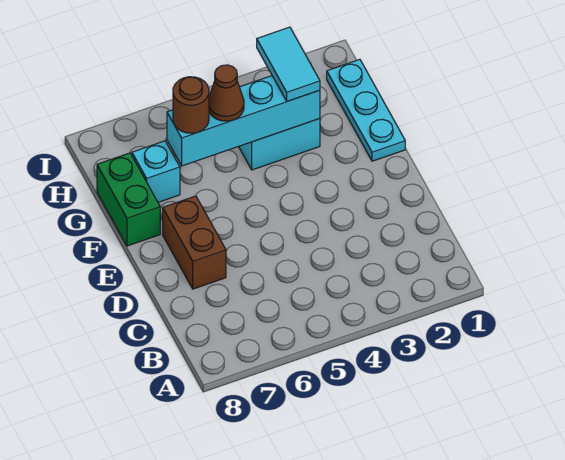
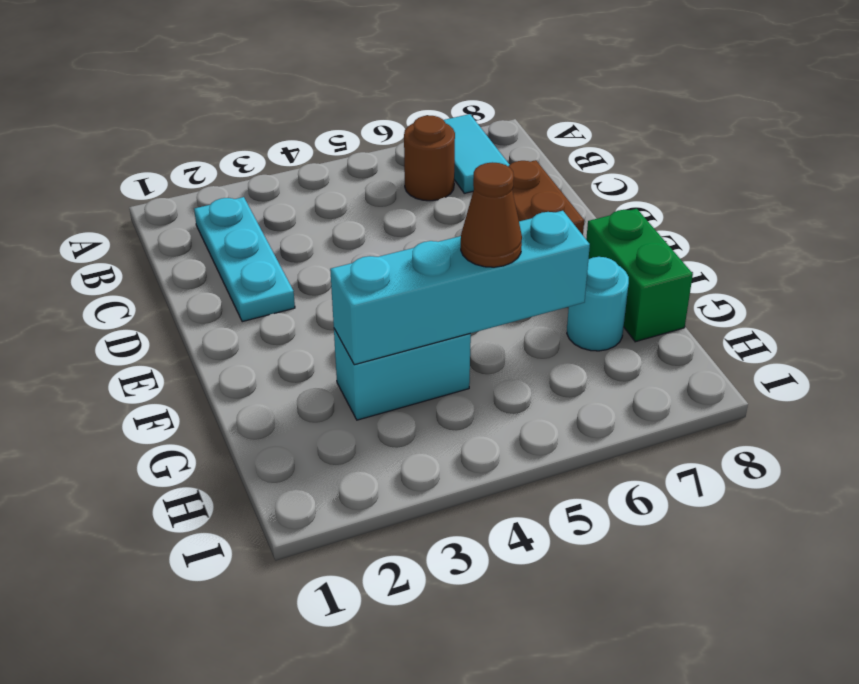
cyan plate F1:H1 level 1 -> cyan plate B2:D2 level 1
cyan tile G3:H3 level 3 -> cyan tile A7:B7 level 1
brown round brick G6 level 3 -> brown round brick B6 level 1
cyan brick G7 level 1 -> cyan round brick G7 level 1

